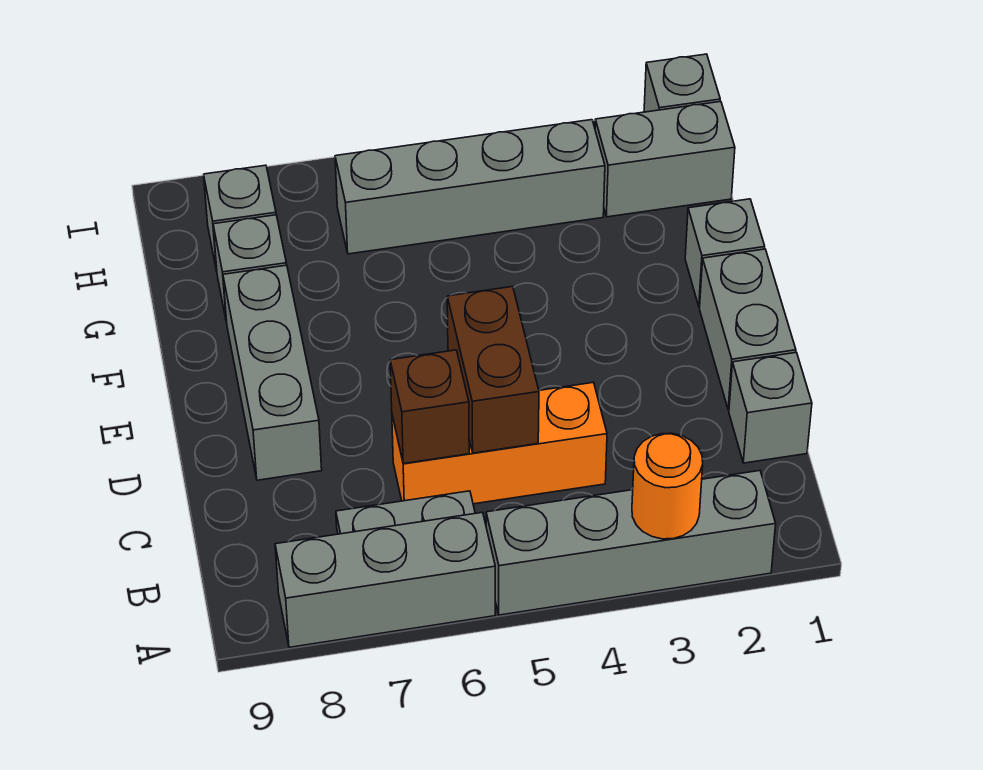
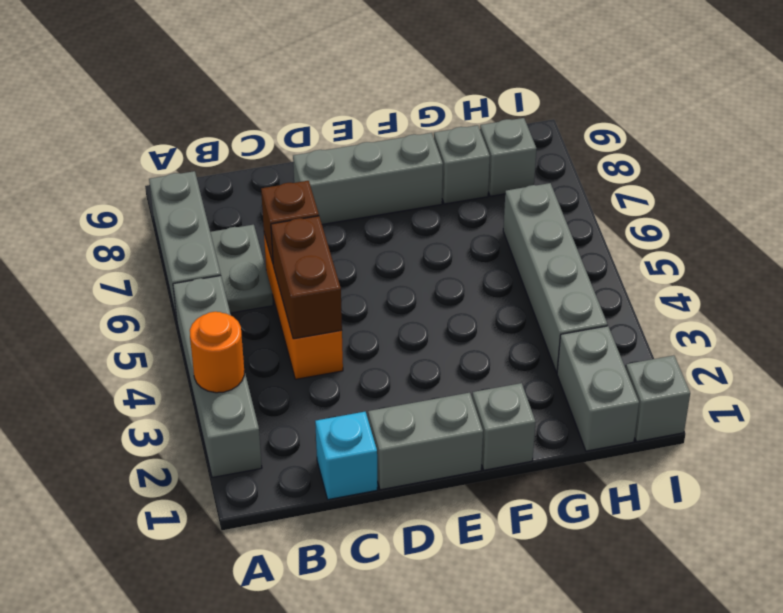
grey brick C1 level 1 -> cyan brick C1 level 1
brown brick C5:D5 level 2 -> brown brick C4:C5 level 2

